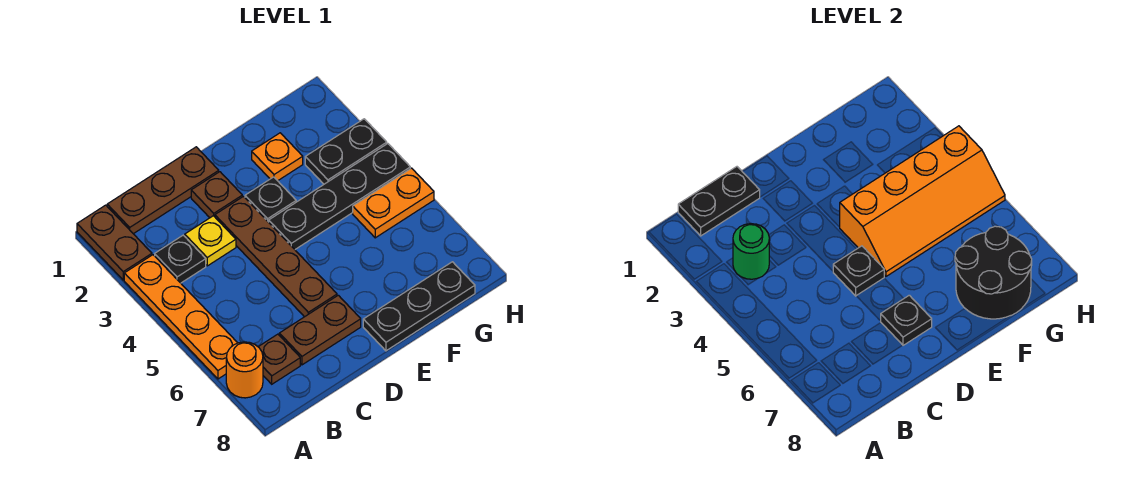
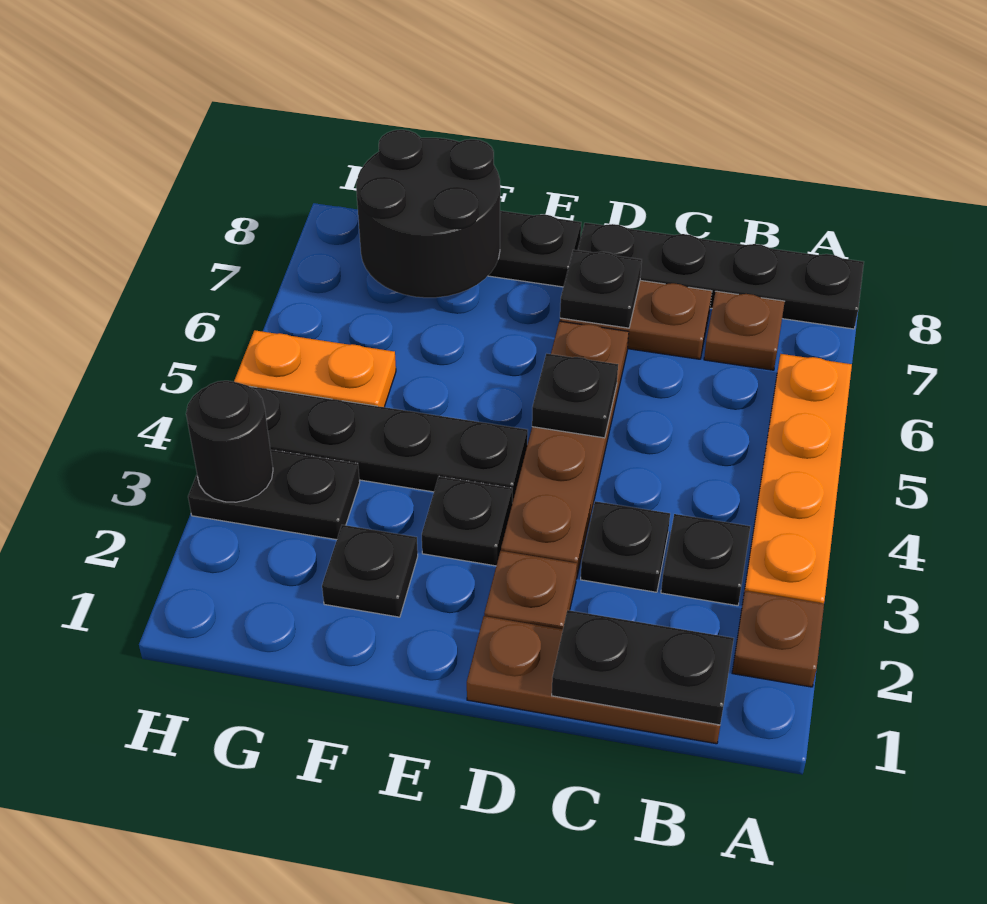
brown plate A1:A2 level 1 -> brown plate A2 level 1
orange round brick A7 level 1 -> none
none -> black plate A8:D8 level 1
green round brick B3 level 2 -> none
yellow plate C3 level 1 -> black plate C3 level 1
orange slope E4:H5 level 2 top 4 -> none
orange plate F2 level 1 -> black plate F2 level 1
none -> black round brick H3 level 2

